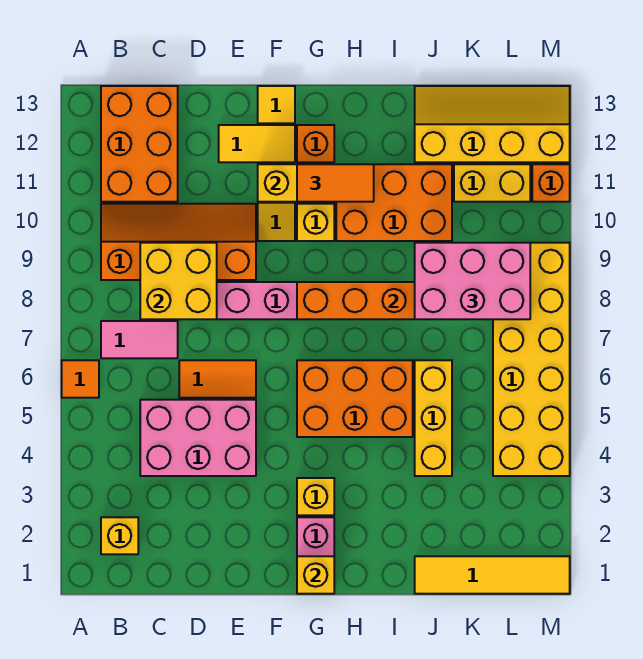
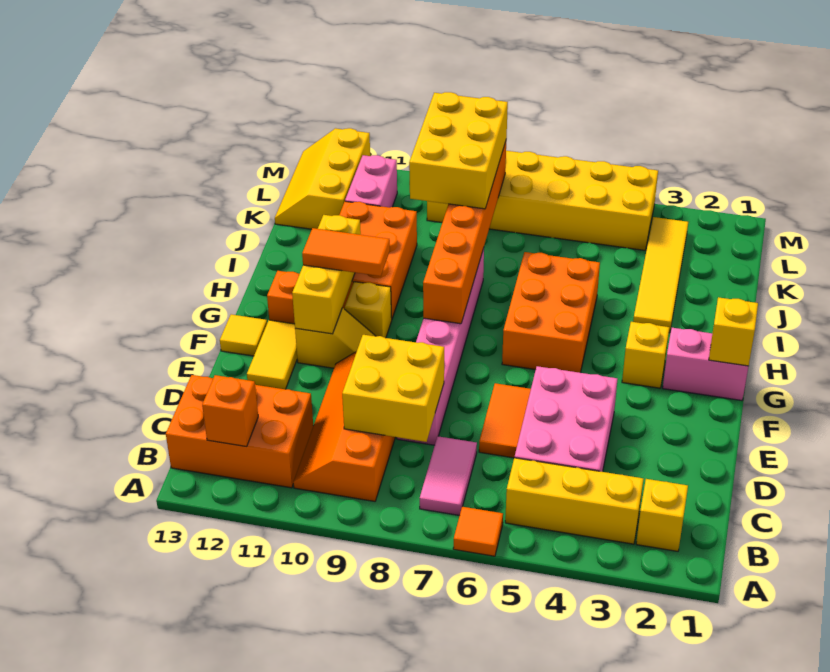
orange tile G11:H11 level 3 -> orange tile G10:G11 level 3
yellow tile J1:M1 level 1 -> yellow tile I3:L3 level 1
yellow brick J4:J6 level 1 -> yellow brick B3:B5 level 1
pink brick J8:L9 level 3 -> yellow brick J8:L9 level 3
yellow slope J12:M13 level 1 top 12 -> yellow slope K12:M13 level 1 top 12
yellow brick K11:L11 level 1 -> pink brick K11:L11 level 1
orange brick M11 level 1 -> orange brick B12 level 2

